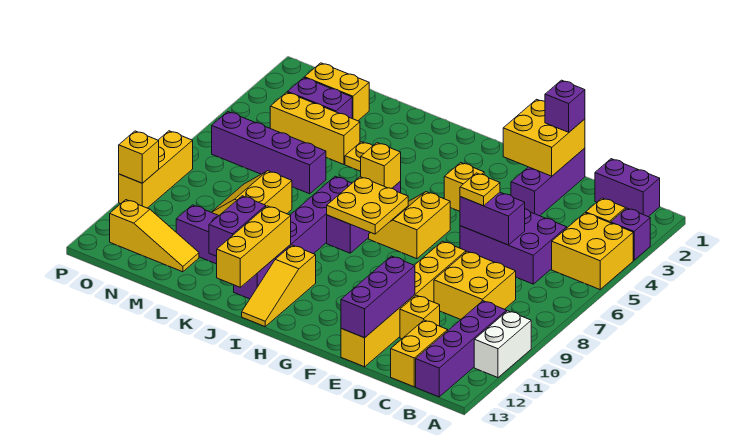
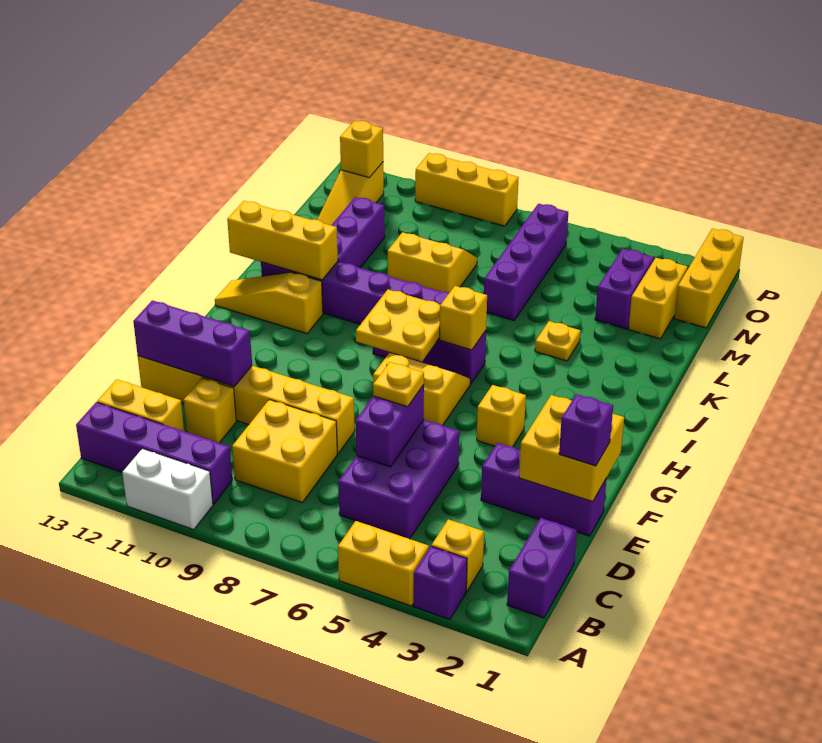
yellow brick A4:B5 level 1 -> yellow brick A4:A5 level 1
purple brick K11:K12 level 2 -> none
yellow brick L4:N4 level 1 -> yellow brick N1:P1 level 1
yellow brick P10 level 2 -> yellow brick O12 level 2

